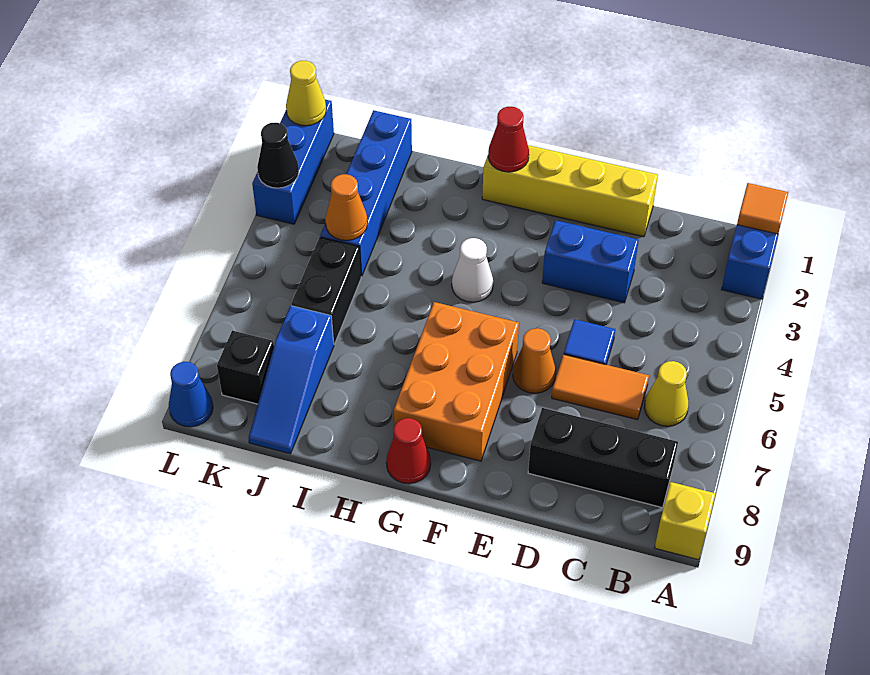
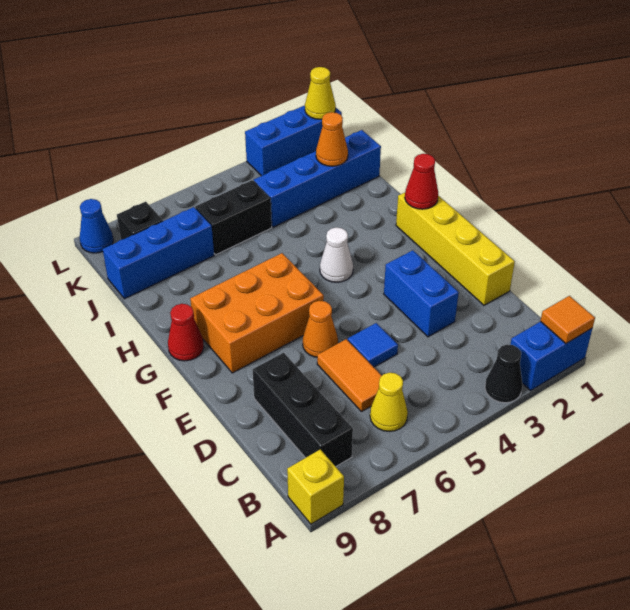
orange cone J4 level 2 -> orange cone J2 level 2
blue slope J7:J9 level 1 top 7 -> blue brick J7:J9 level 1
black cone L3 level 2 -> black cone A3 level 1

